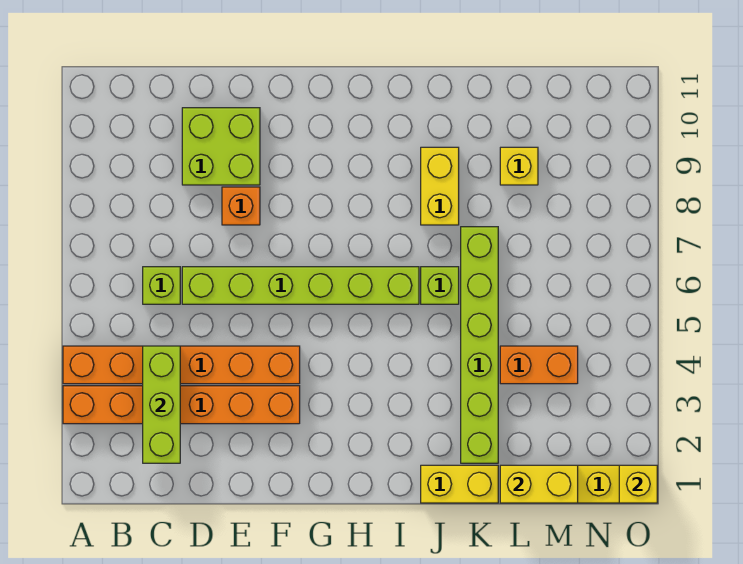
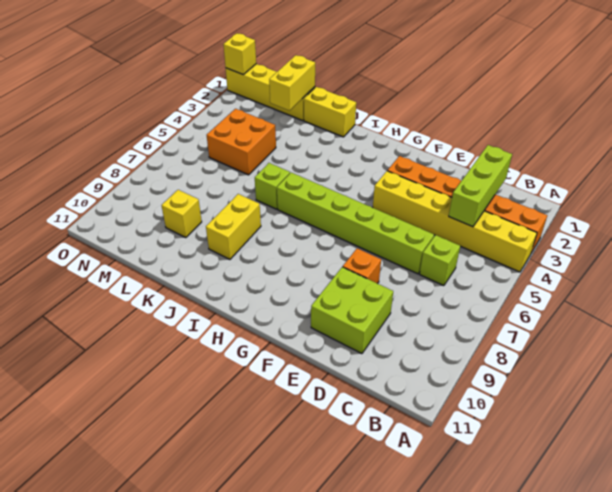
orange brick A4:F4 level 1 -> yellow brick A4:F4 level 1
lime brick K2:K7 level 1 -> none
yellow brick L1:M1 level 2 -> yellow brick L1:L2 level 2
orange brick L4:M4 level 1 -> orange brick L4:M5 level 1

